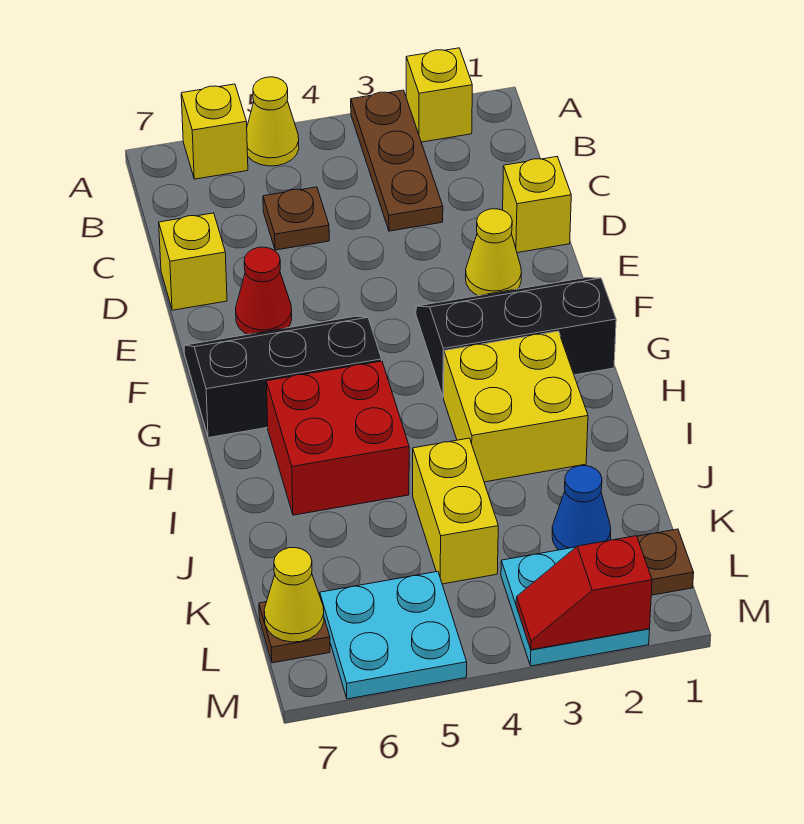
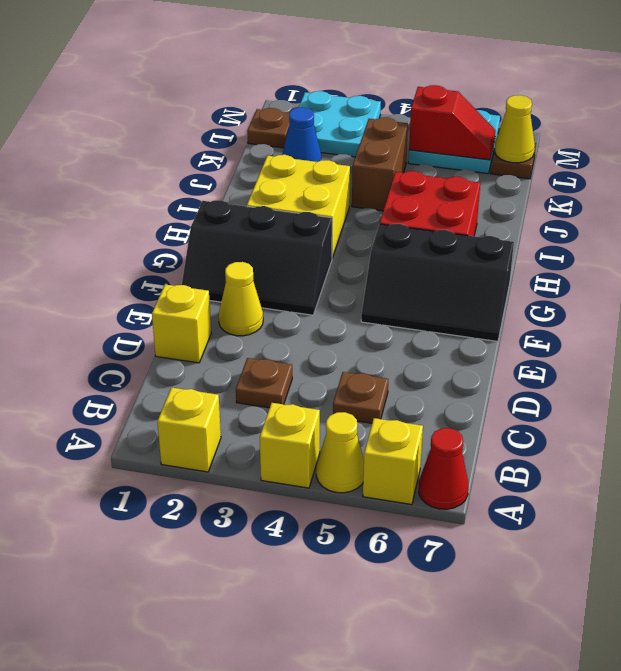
brown plate A3:C3 level 1 -> brown plate C3 level 1
yellow brick D7 level 1 -> yellow brick A4 level 1
red cone E6 level 1 -> red cone A7 level 1
yellow brick J4:K4 level 1 -> brown brick J4:K4 level 1
red slope M2:M3 level 2 top 2 -> red slope L5:L6 level 2 top 5

